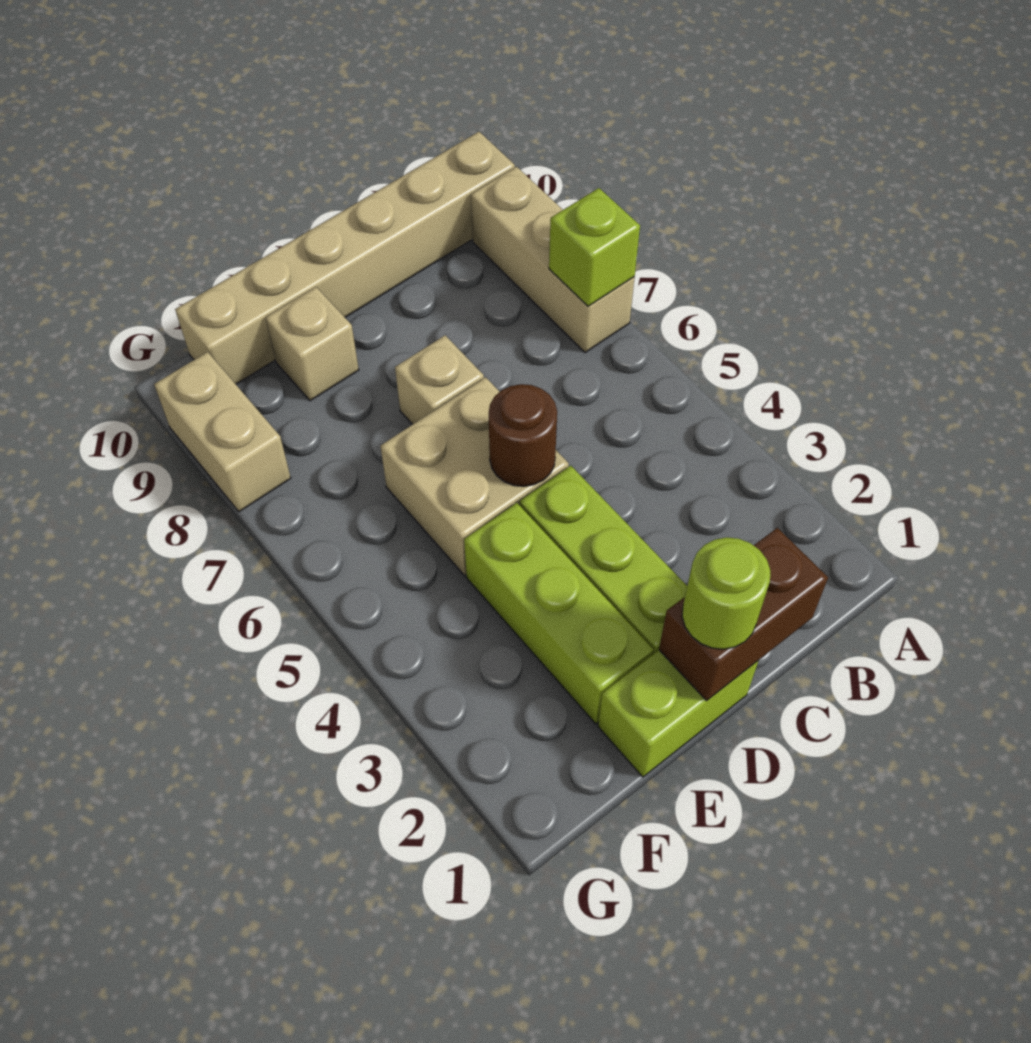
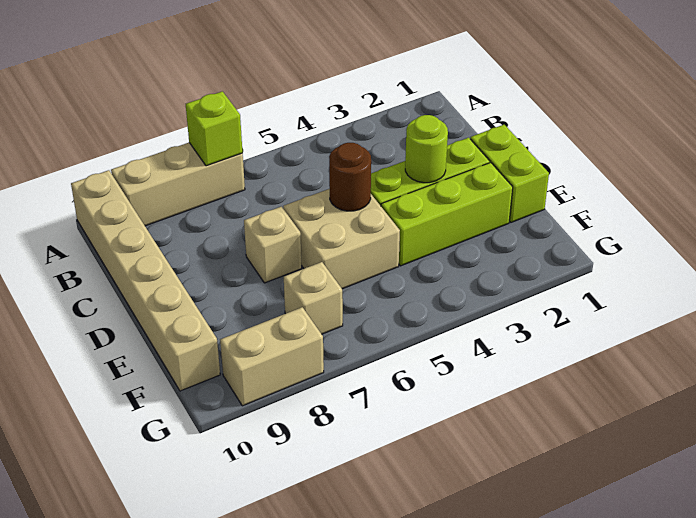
brown brick C1:D1 level 2 -> none
lime round brick D1 level 3 -> lime round brick D3 level 2
tan brick E9 level 1 -> tan brick F7 level 1

